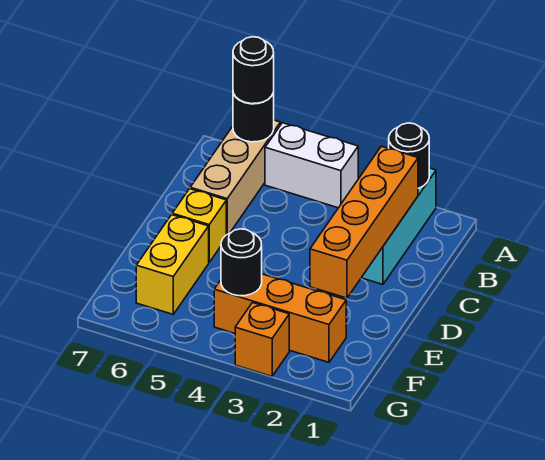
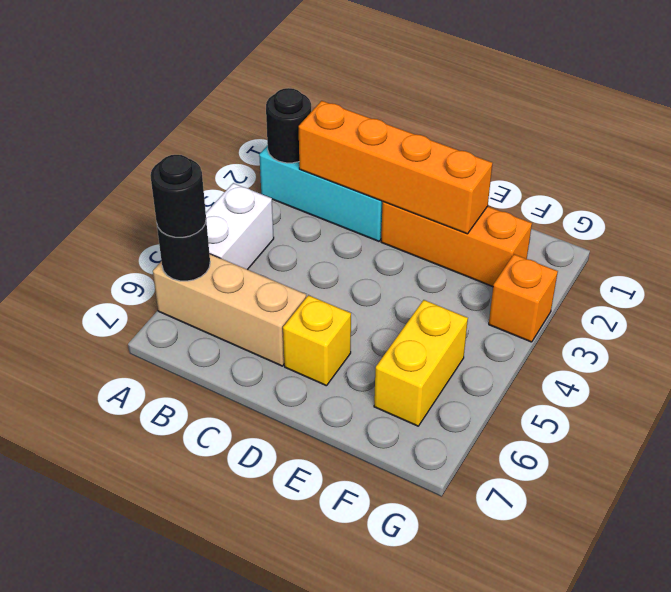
yellow brick E6:F6 level 1 -> yellow brick F5:F6 level 1
orange brick F2:F4 level 1 -> orange brick D2:F2 level 1
black round brick F4 level 2 -> none

